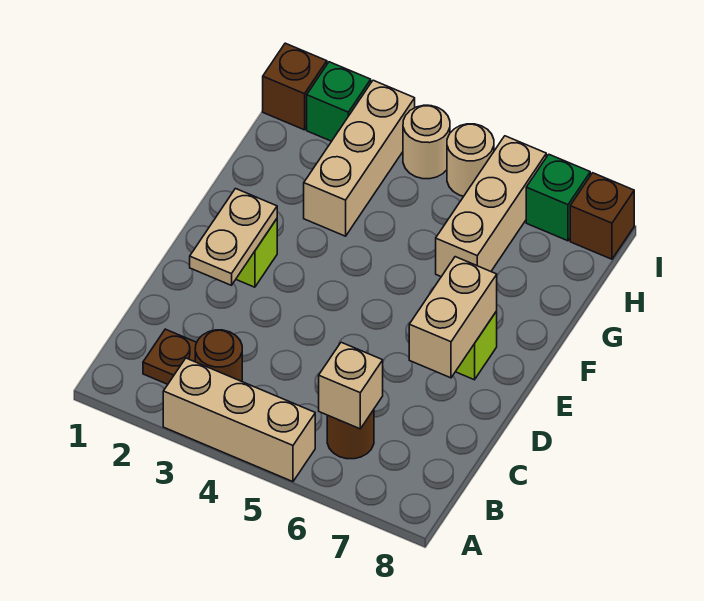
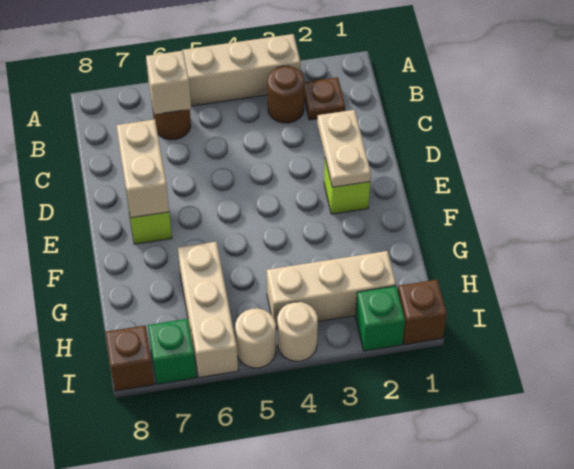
tan brick G3:I3 level 1 -> tan brick H2:H4 level 1

